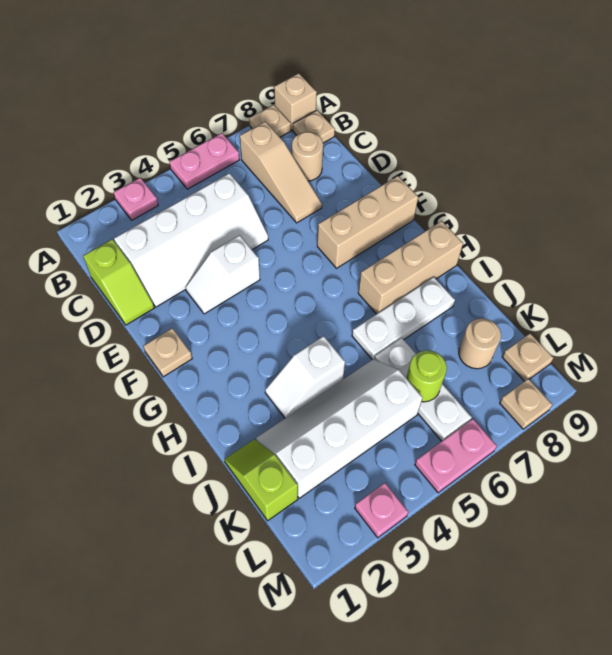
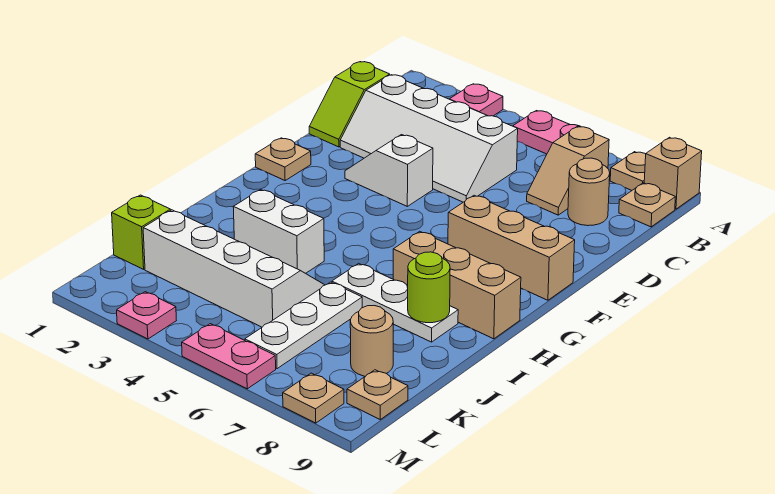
tan slope B7:D7 level 1 top B -> tan slope B7:C7 level 1 top B
white slope I3:I4 level 1 top 4 -> white brick I3:I4 level 1
lime round brick K6 level 2 -> lime round brick I8 level 2

